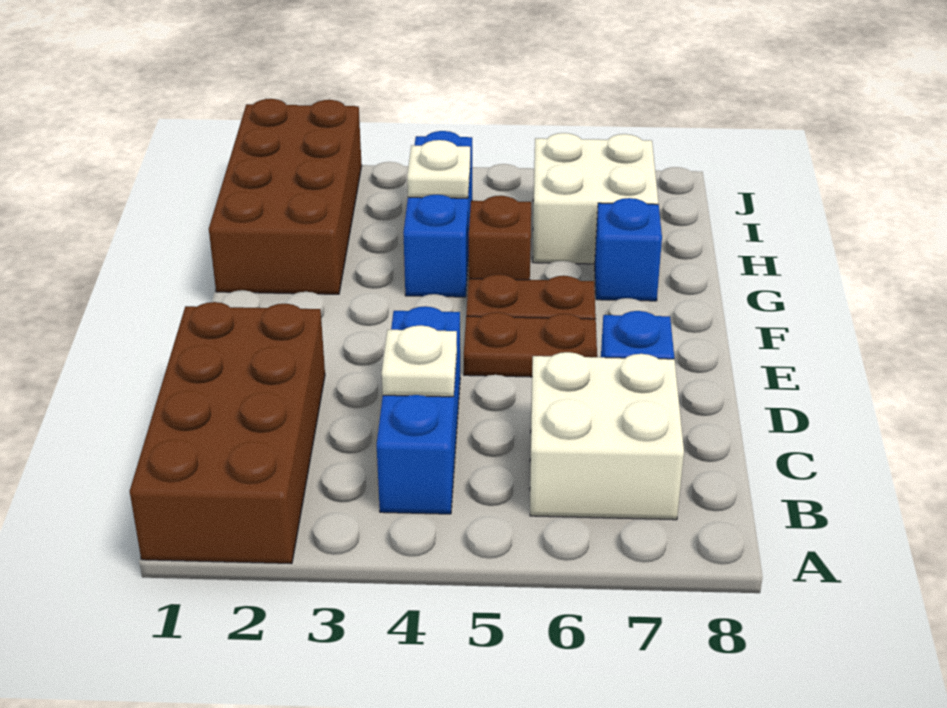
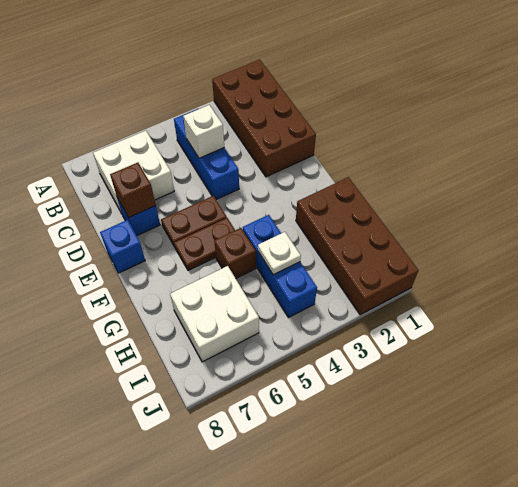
white plate C4 level 2 -> white brick C4 level 2
none -> brown brick D7 level 2
blue brick G7 level 1 -> blue brick E8 level 1

